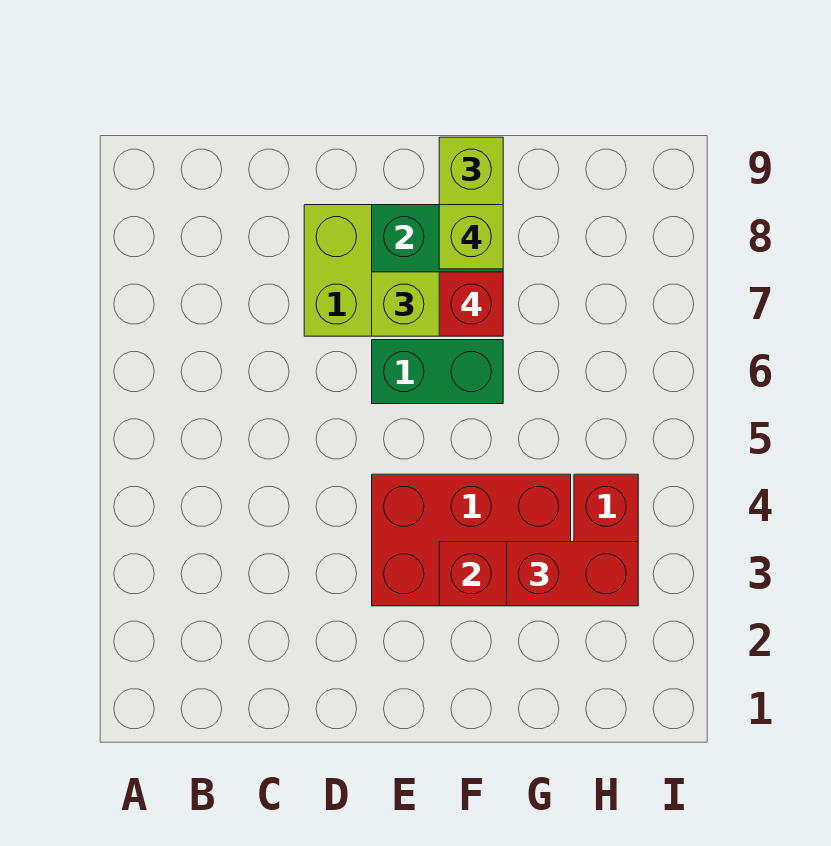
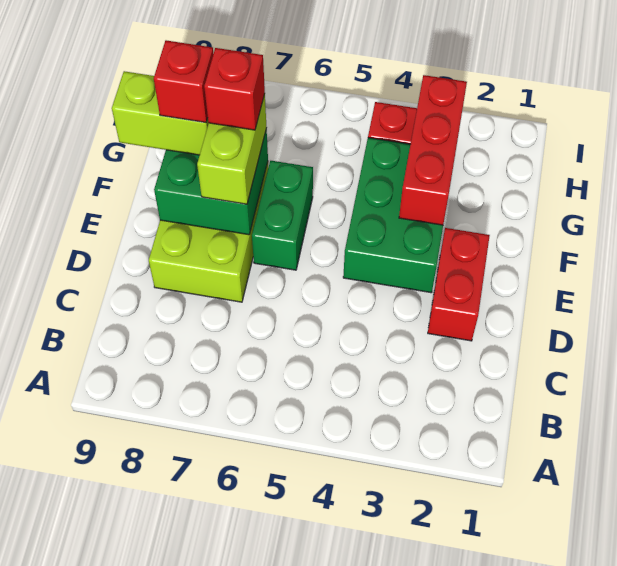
red brick E3:G4 level 1 -> green brick E3:G4 level 1
lime brick F8 level 4 -> red brick F8 level 4
red brick G3:H3 level 3 -> red brick D2:E2 level 1

